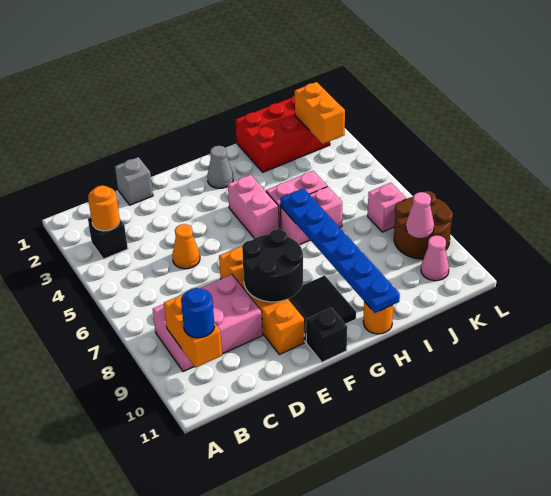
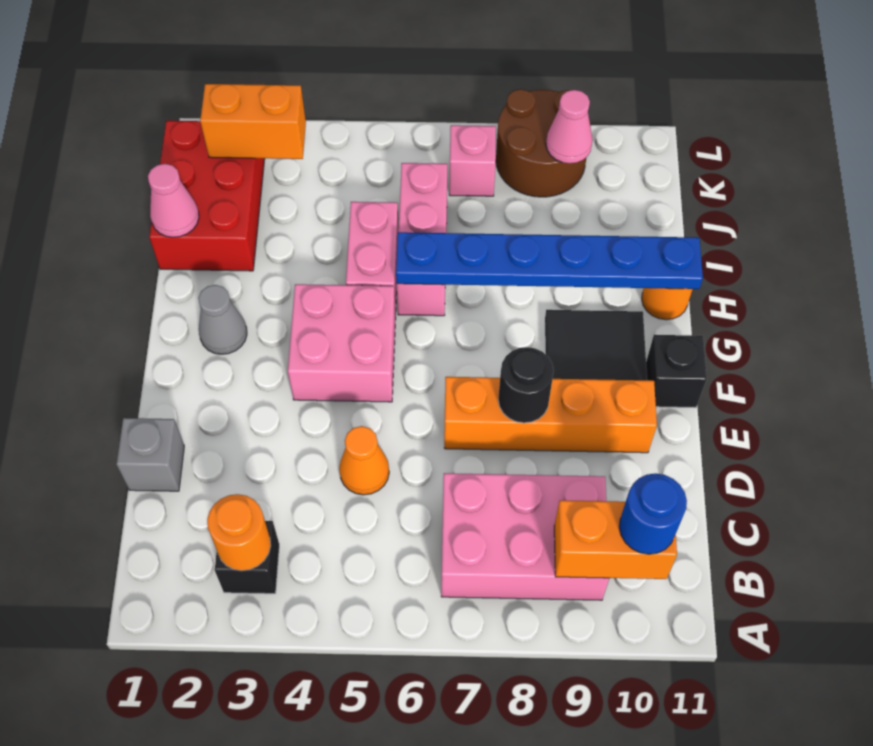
pink brick B8:D9 level 1 -> pink brick B7:C9 level 1
black round brick E8:F9 level 2 -> black round brick E8 level 2
pink brick G4:G5 level 1 -> pink brick F4:G5 level 1
pink brick H6:I6 level 1 -> pink brick H6:J6 level 1
pink cone K10 level 1 -> pink cone I1 level 2

